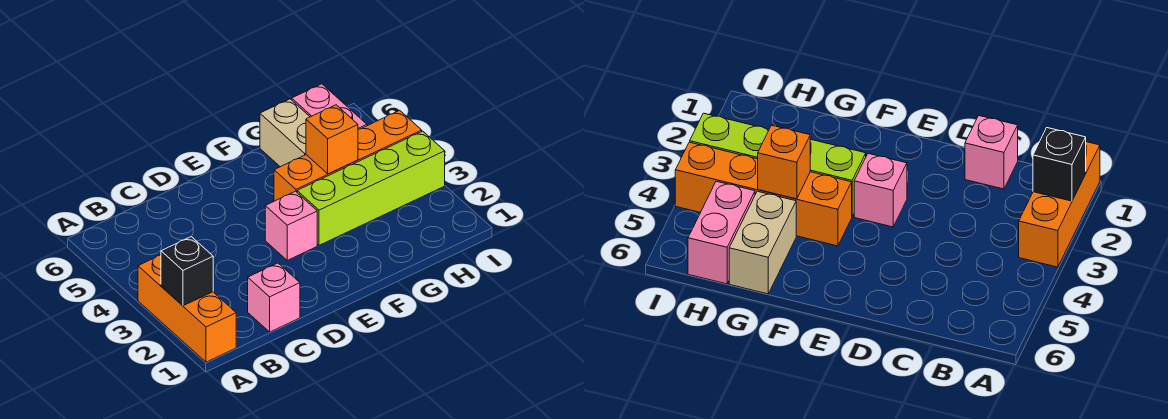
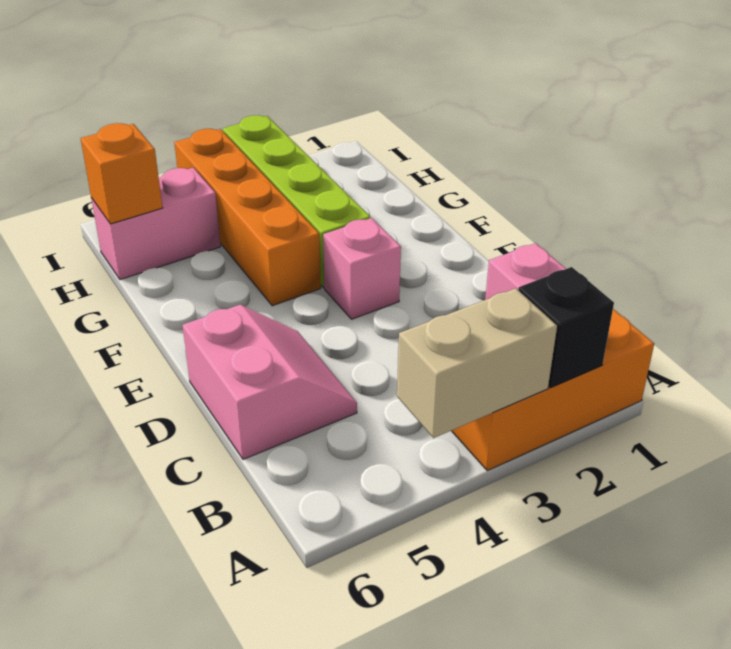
none -> pink slope C5:D6 level 1 top 6
orange brick G4 level 2 -> orange brick H6 level 2
tan brick G5:G6 level 1 -> tan brick A3:A4 level 2

